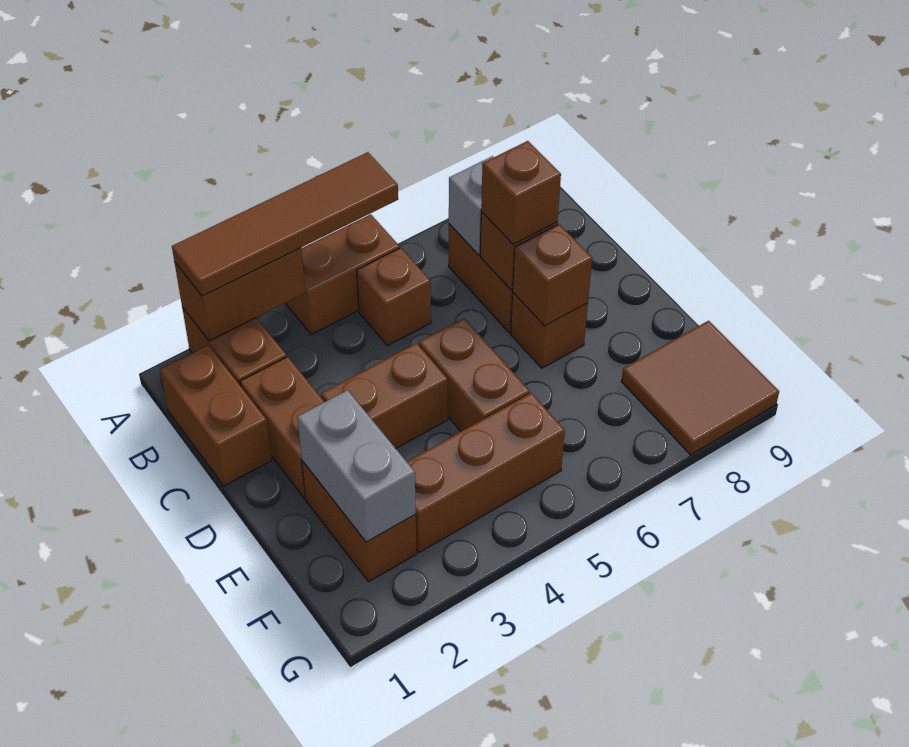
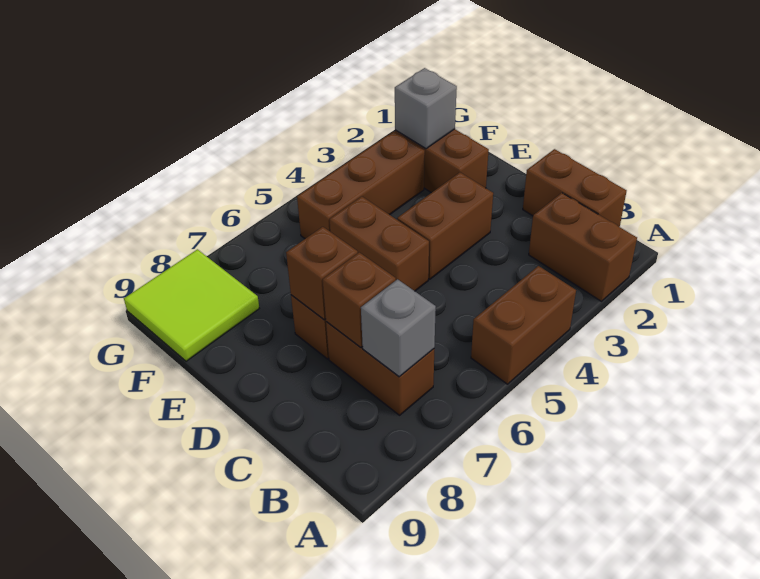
brown brick A2:A3 level 2 -> none
brown tile A2:A5 level 3 -> none
brown brick B5 level 1 -> none
brown brick C2:D2 level 1 -> none
brown brick C7 level 3 -> none
grey brick E2:F2 level 2 -> grey brick F2 level 2
brown tile F8:G9 level 1 -> lime tile F8:G9 level 1

